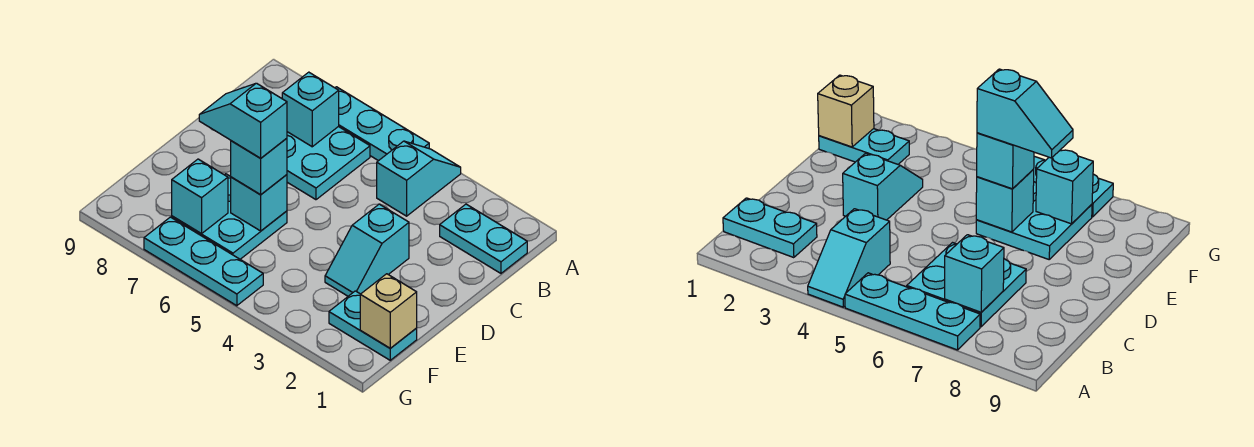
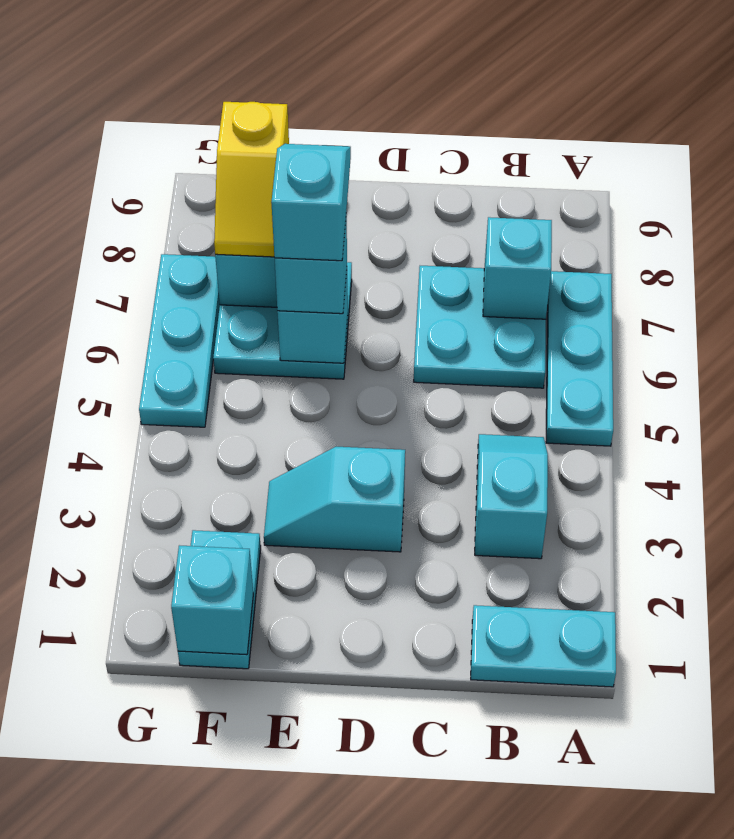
cyan slope A4:B4 level 1 top B -> cyan slope B3:B4 level 1 top 3
cyan plate B1:B2 level 1 -> cyan plate A1:B1 level 1
tan brick F1 level 2 -> cyan brick F1 level 2
none -> yellow slope F7:F8 level 3 top 8

